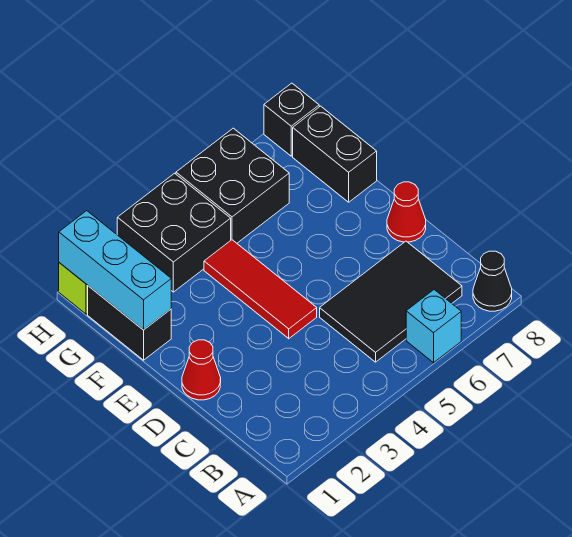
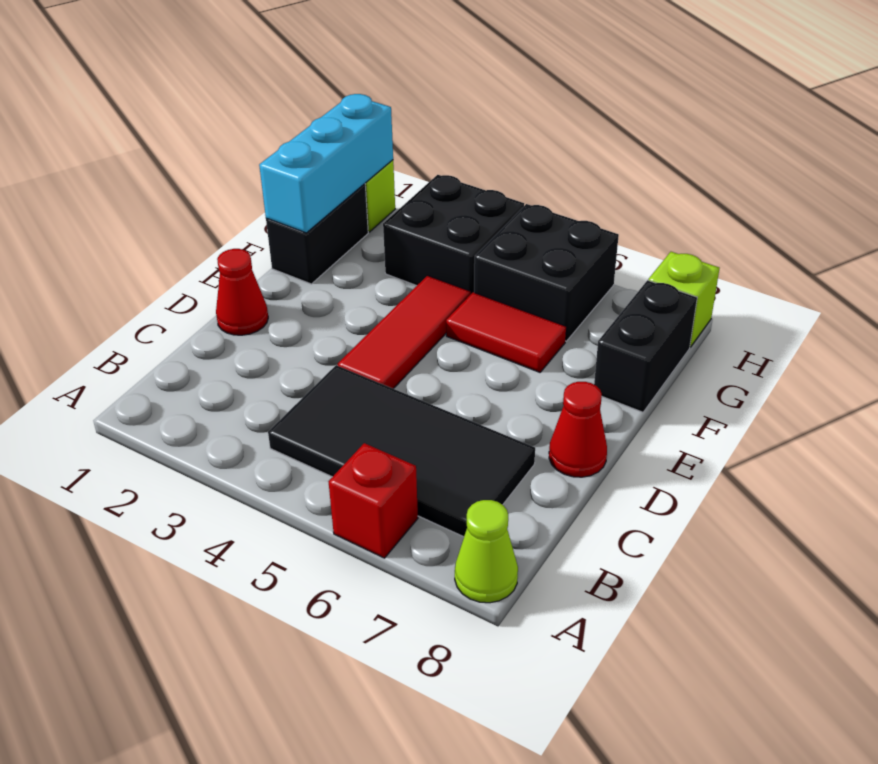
cyan brick A6 level 1 -> red brick A6 level 1
black cone A8 level 1 -> lime cone A8 level 1
black tile B5:C7 level 1 -> black tile B4:C7 level 1
none -> red tile F5:F6 level 1
black brick H8 level 1 -> lime brick H8 level 1

